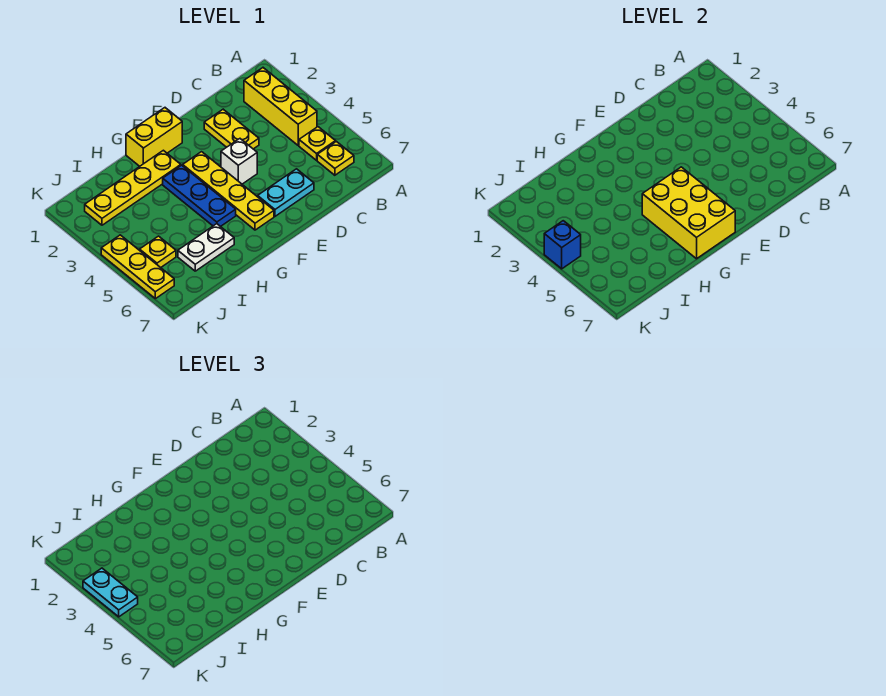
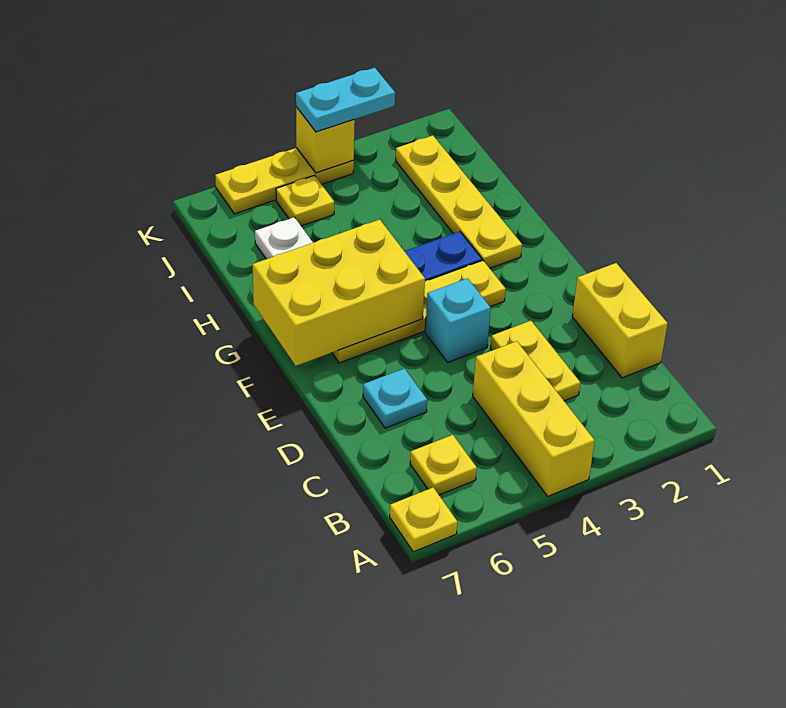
yellow brick B2:B4 level 1 -> yellow brick A4:C4 level 1
yellow plate B5 level 1 -> yellow plate A7 level 1
yellow plate D2:D3 level 1 -> yellow plate C3:D3 level 1
cyan plate D6:E6 level 1 -> cyan plate D6 level 1
white brick E4 level 1 -> cyan brick E4 level 1
yellow brick F1:G1 level 1 -> yellow brick C1:D1 level 1
blue brick K4 level 2 -> yellow brick K4 level 2

